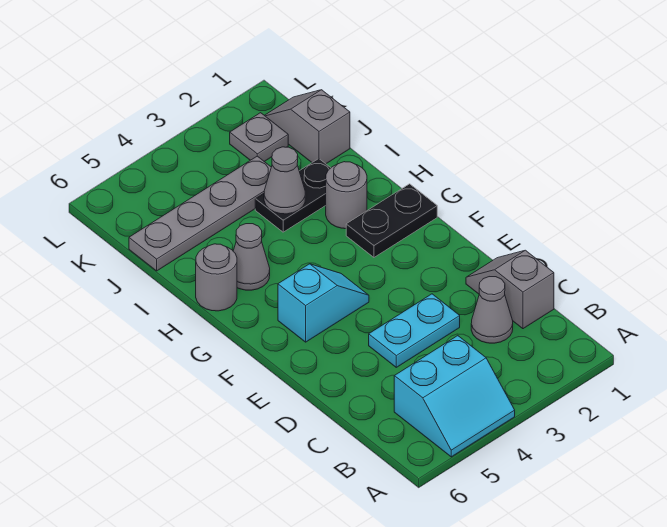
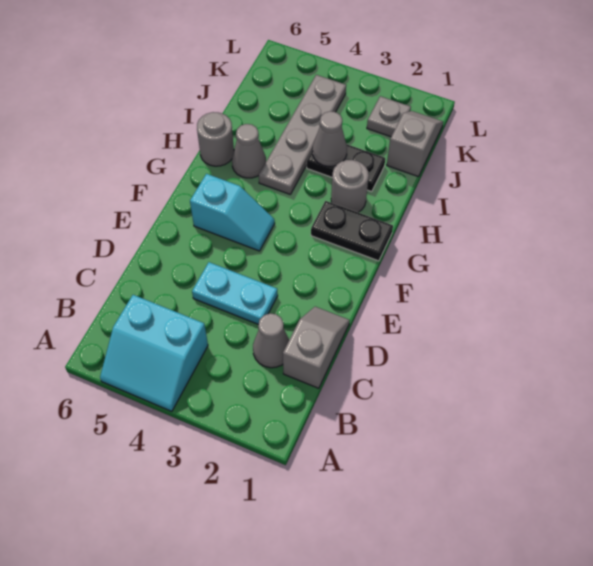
grey plate J3:J6 level 1 -> grey plate H4:K4 level 1

